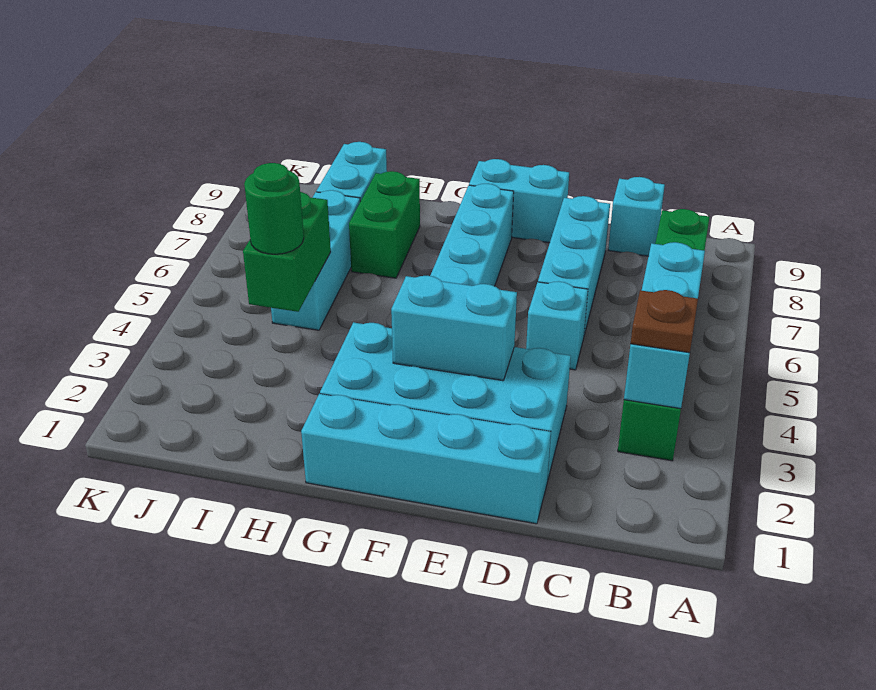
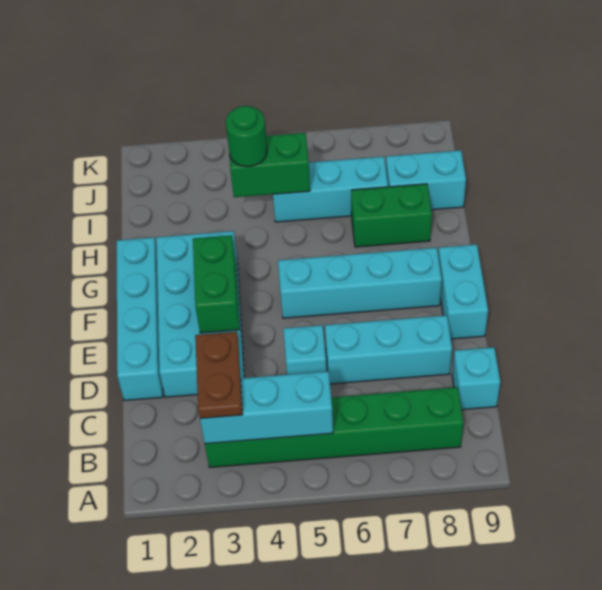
brown plate B3 level 3 -> brown plate B3:C3 level 3
cyan brick E3:F3 level 2 -> green brick E3:F3 level 2

